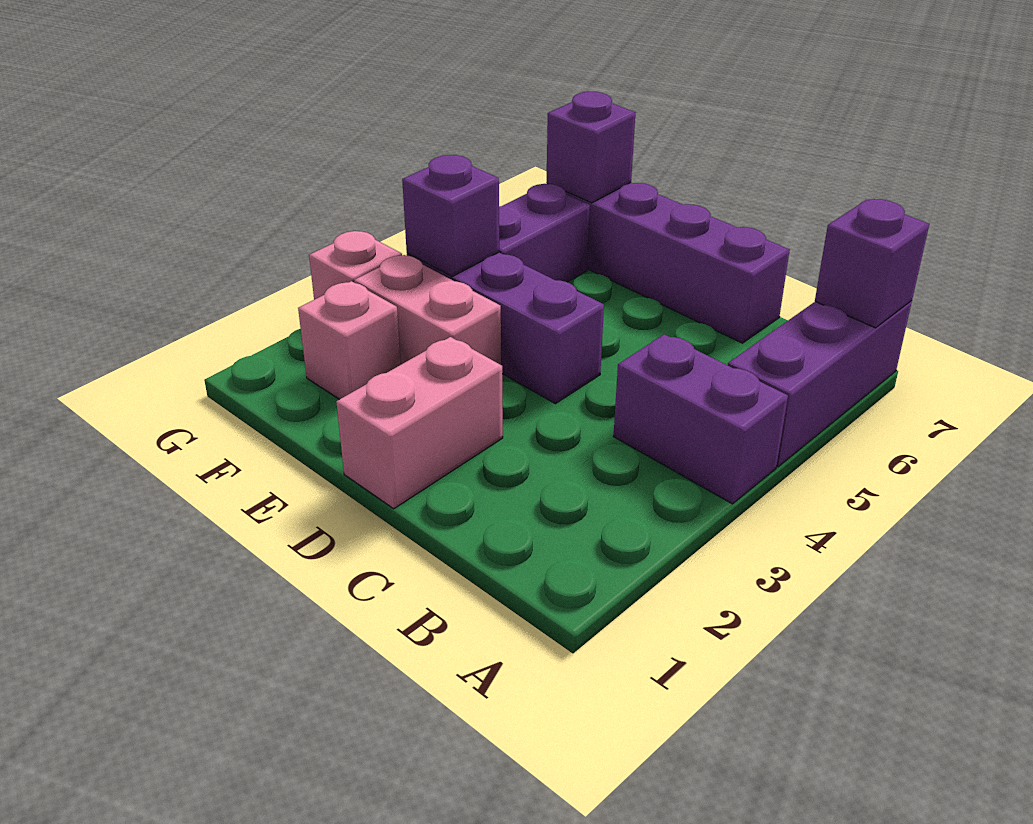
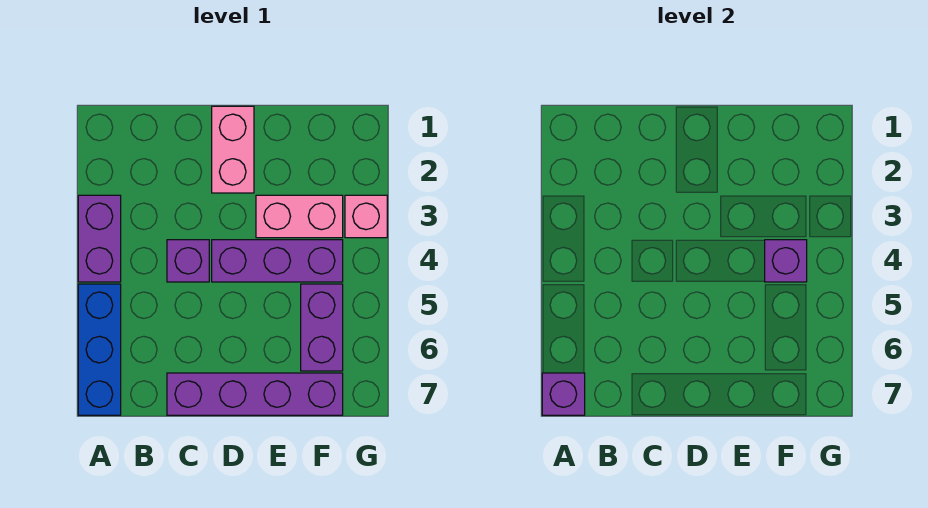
purple brick A4:B4 level 1 -> purple brick A3:A4 level 1
purple brick A5:A7 level 1 -> blue brick A5:A7 level 1
pink brick F2 level 1 -> none
purple brick F7 level 2 -> purple brick C4 level 1

